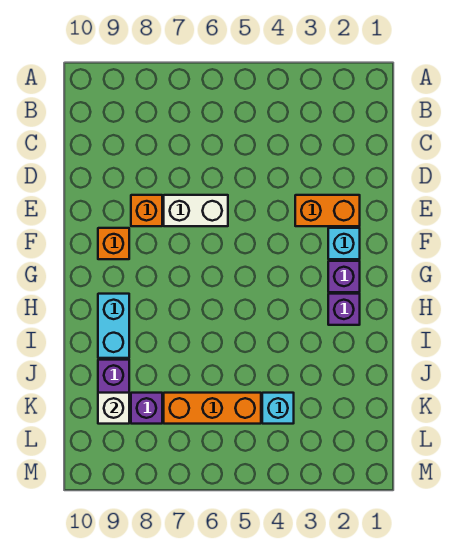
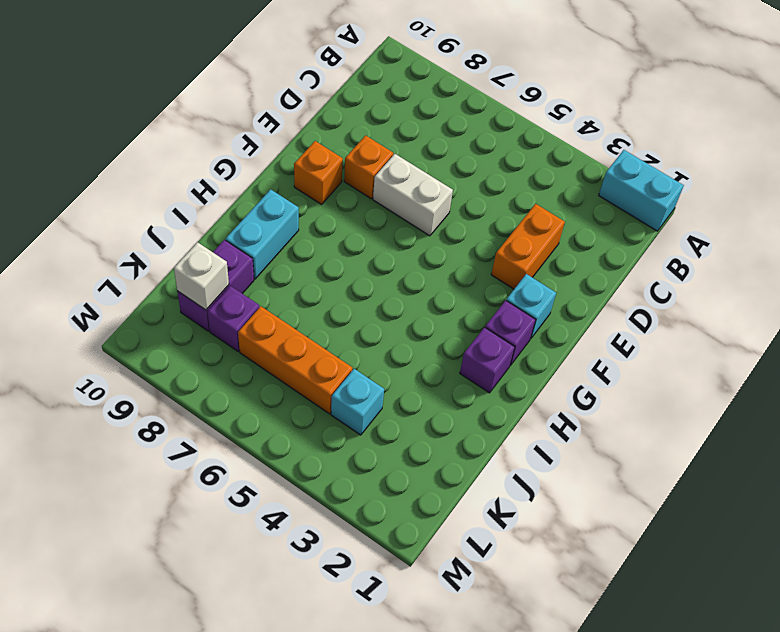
none -> cyan brick A1:A2 level 1
orange brick E2:E3 level 1 -> orange brick D3:E3 level 1

